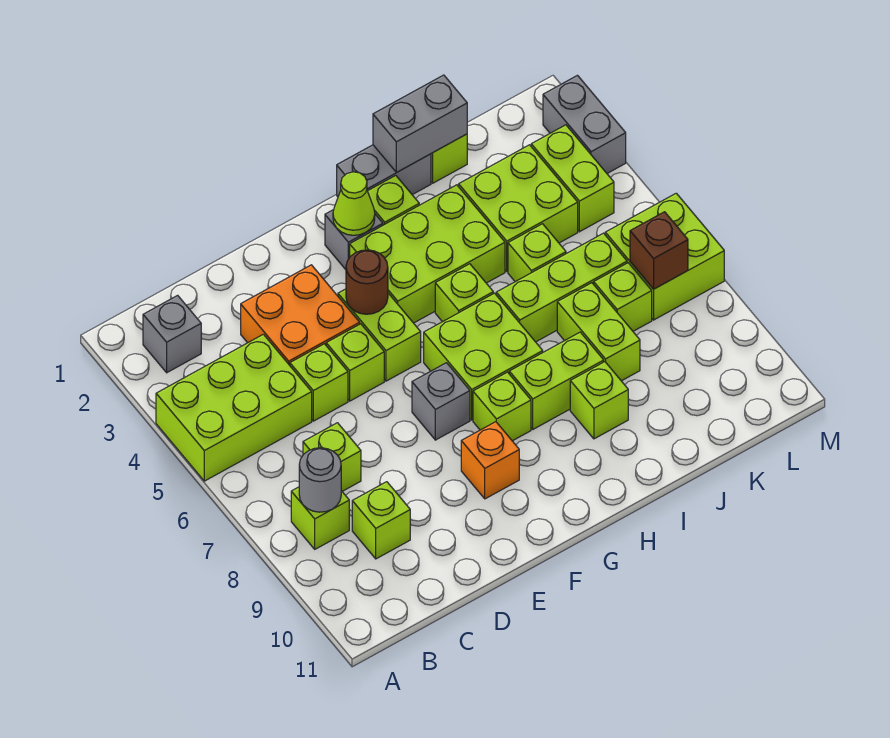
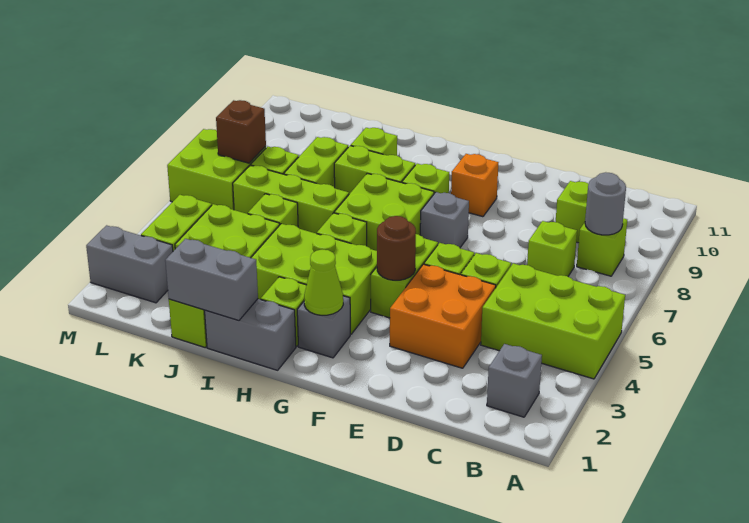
grey brick M2:M3 level 1 -> grey brick L2:M2 level 1

